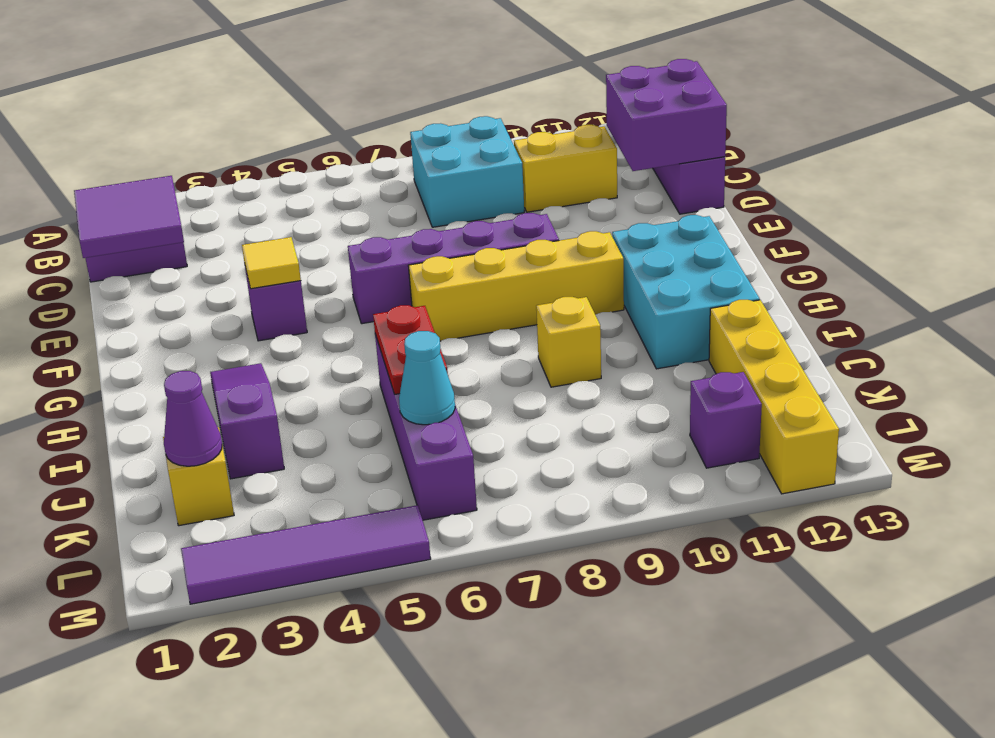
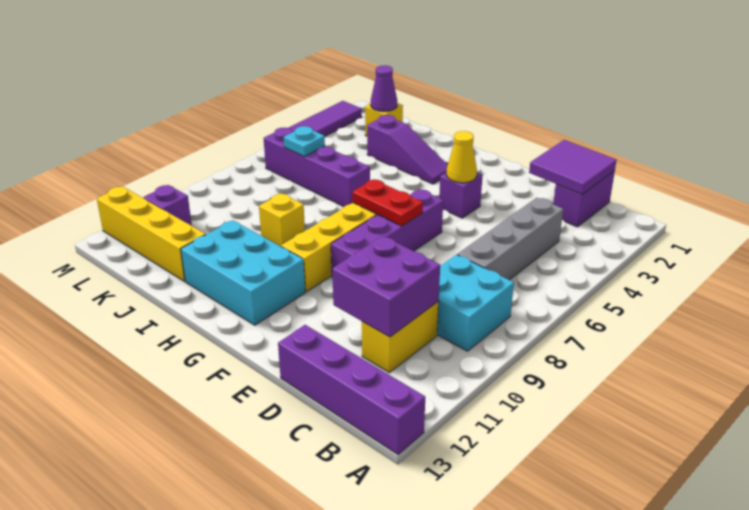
none -> grey brick C4:C7 level 1
purple brick C12:D13 level 2 -> purple brick C10:D11 level 2
yellow tile F4 level 2 -> yellow cone F4 level 2
red plate I6:J6 level 2 -> red plate F7:G7 level 2
cyan cone K6 level 2 -> cyan plate K6 level 2

